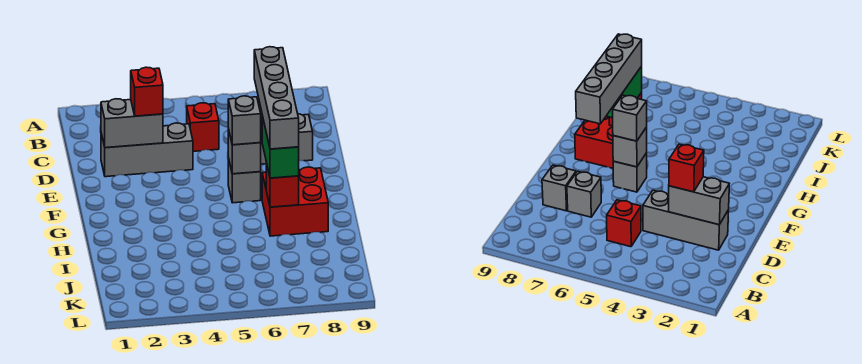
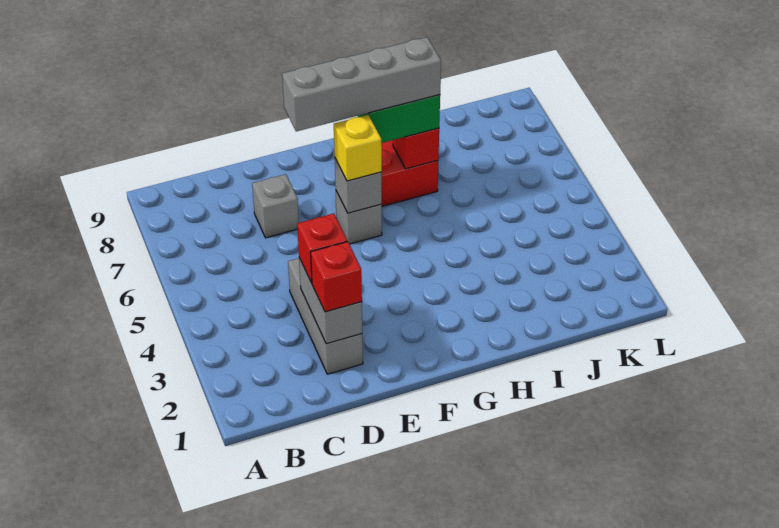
red brick C5 level 1 -> red brick D2 level 3
grey brick D8 level 1 -> none
grey brick F6 level 3 -> yellow brick F6 level 3

